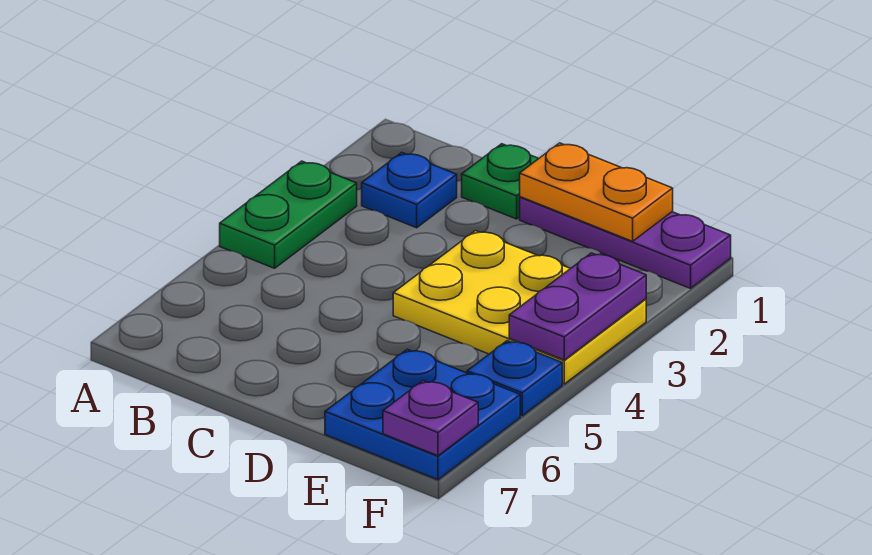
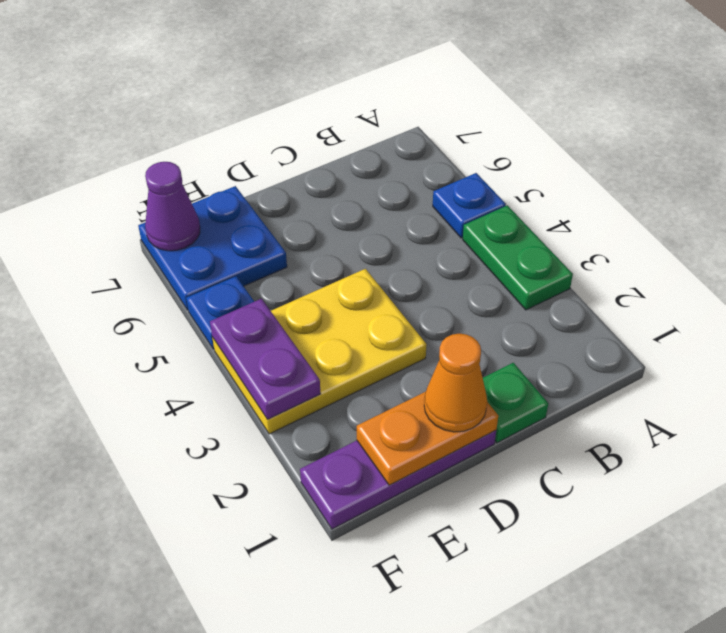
blue plate B2 level 1 -> blue plate A5 level 1
none -> orange cone D1 level 3
purple plate F7 level 2 -> purple cone F7 level 2

